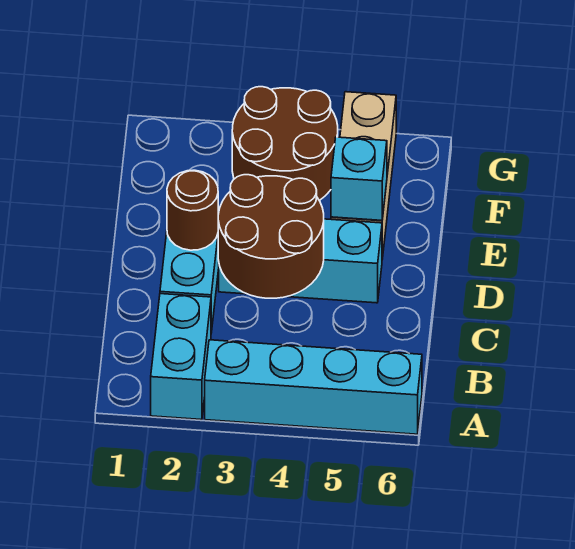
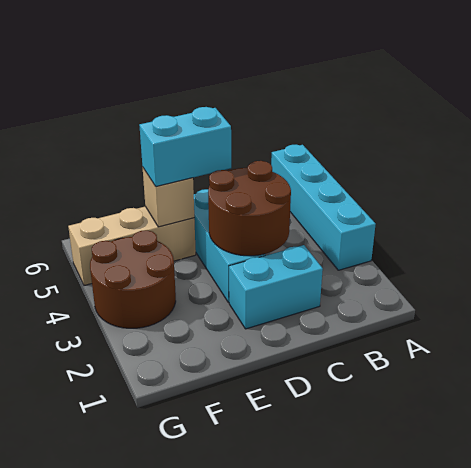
cyan brick A2:B2 level 1 -> cyan brick D5:E5 level 3
brown round brick D2 level 2 -> none
cyan brick E5 level 2 -> tan brick E5 level 2

